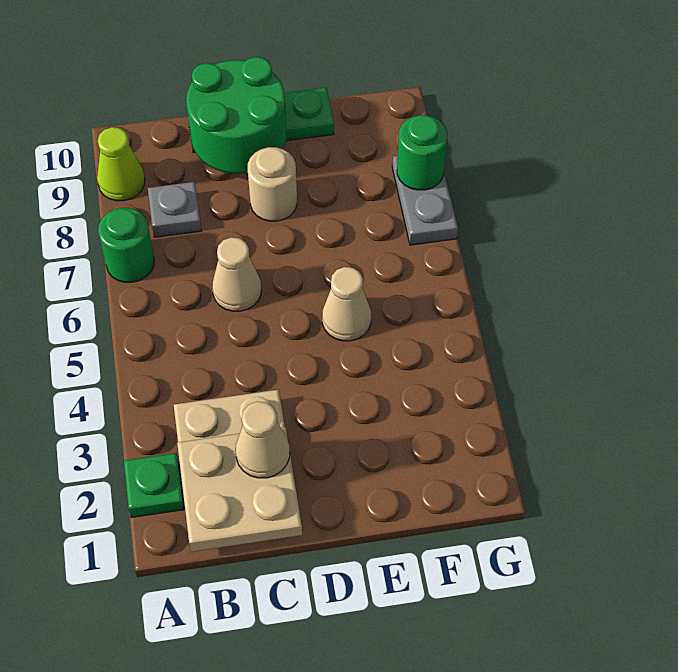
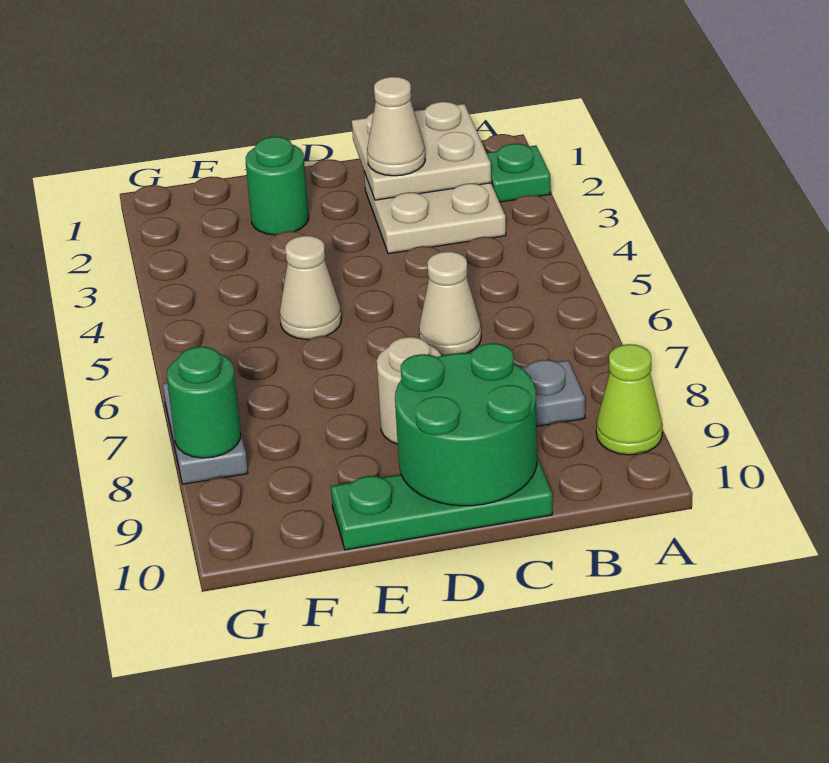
green round brick A7 level 1 -> green round brick E2 level 1

